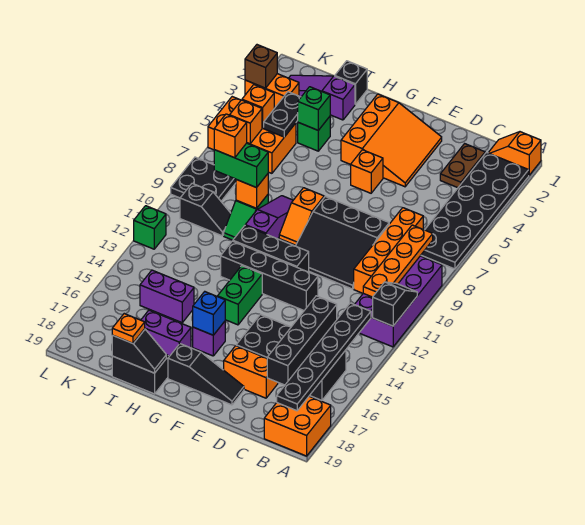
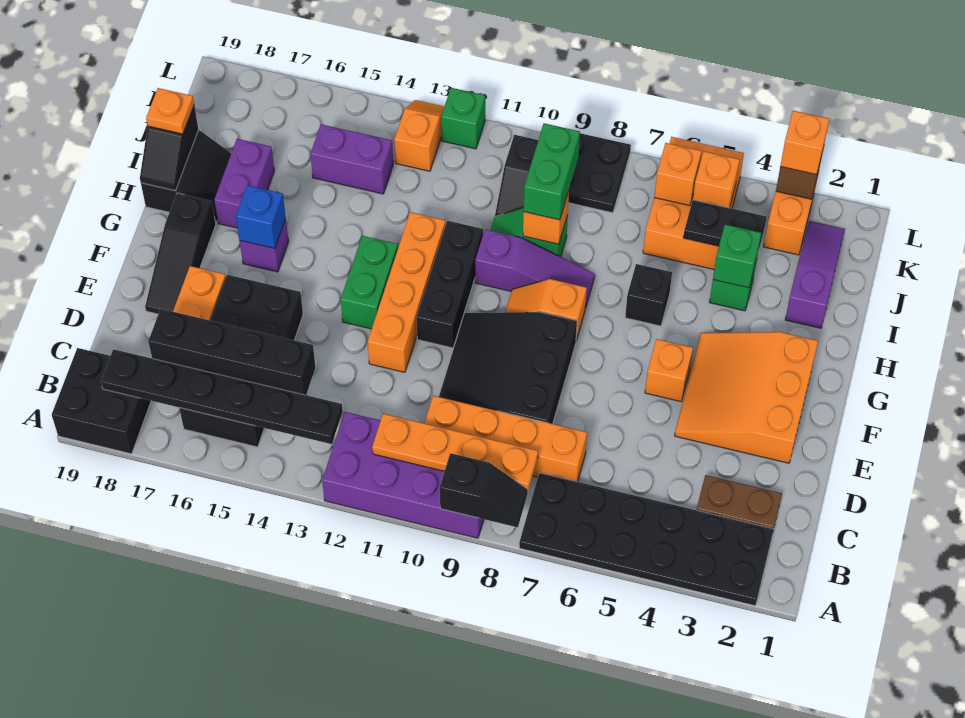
orange slope A1:B1 level 1 top A -> orange slope K13:L13 level 1 top K
black slope A11:A12 level 2 top 12 -> black slope A8:A9 level 2 top 9
orange brick A18:B19 level 1 -> black brick A18:B19 level 1
orange slope E2:G4 level 1 top G -> orange slope E2:G4 level 1 top 2
black brick E12:H12 level 1 -> orange brick E12:H12 level 1
green brick G13:G14 level 1 -> green brick F13:G13 level 1
black brick I1 level 1 -> black brick H6 level 1
purple brick I15:J15 level 1 -> purple brick J14:J15 level 1
orange brick J9 level 4 -> orange brick L3 level 3

